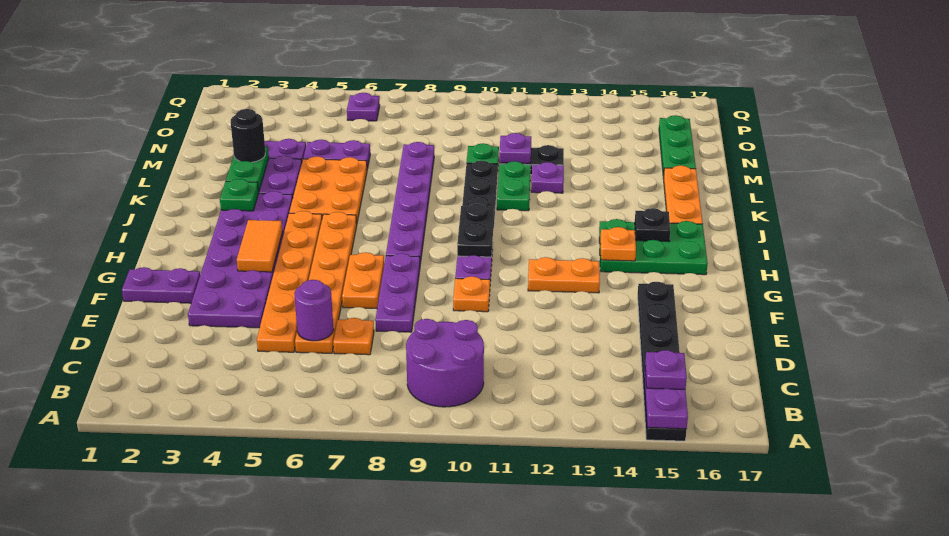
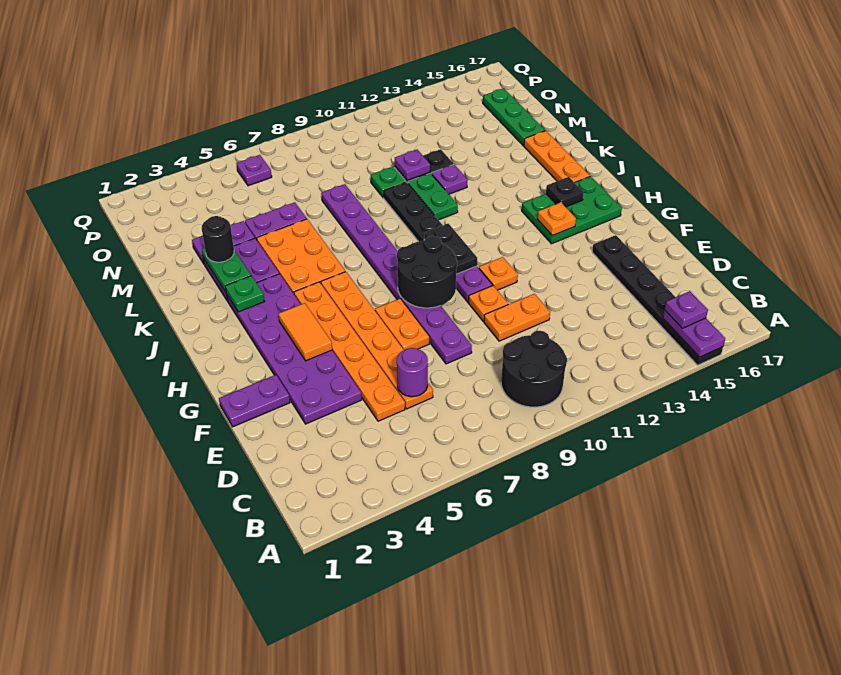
purple round brick B9:C10 level 1 -> black round brick B9:C10 level 1
orange plate D7 level 1 -> orange plate G11 level 1
none -> black round brick G8:H9 level 2
orange plate G12:G13 level 1 -> orange plate E10:E11 level 1

